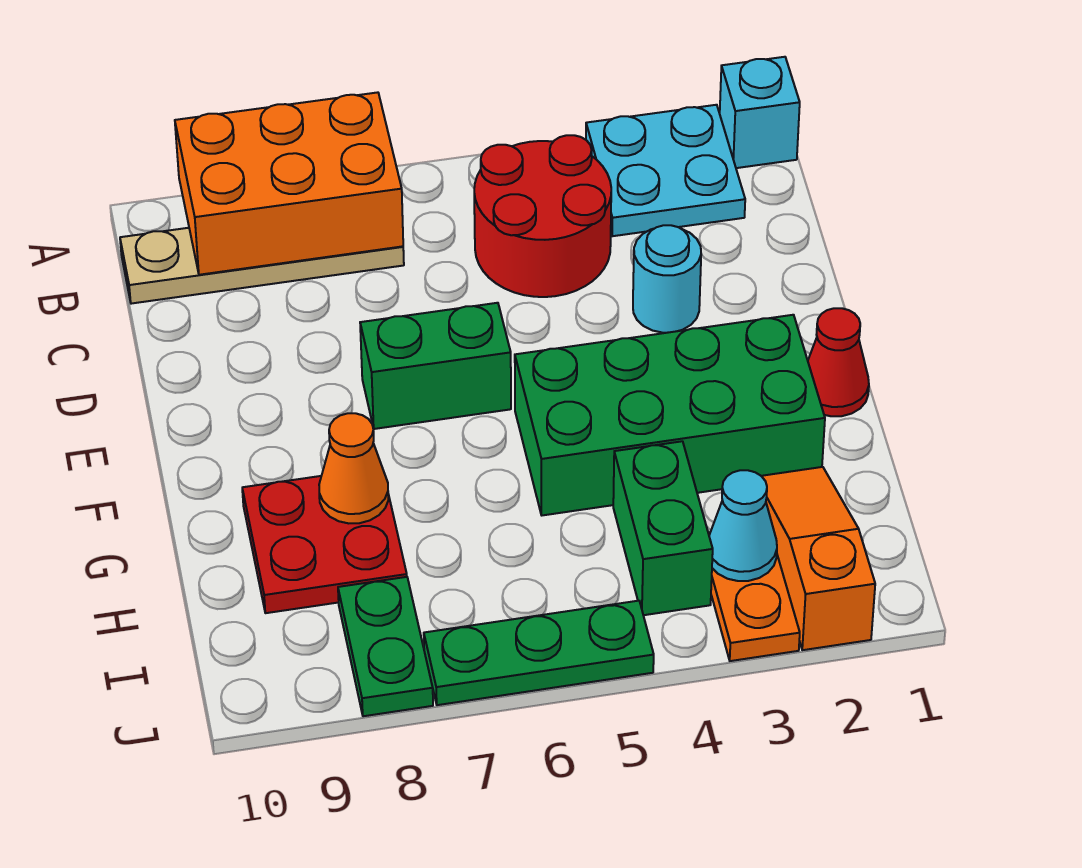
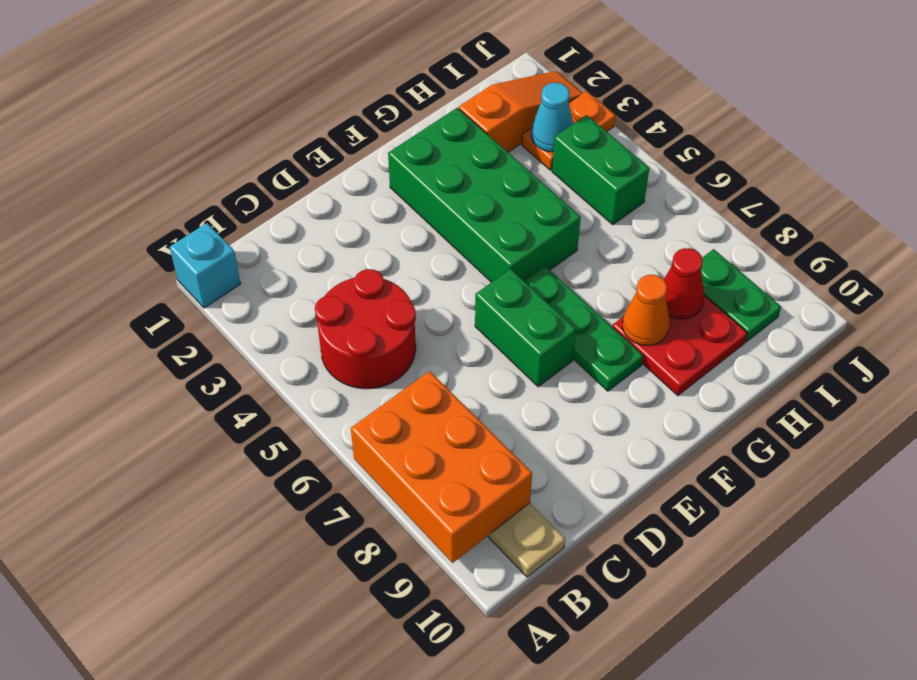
cyan plate A2:B3 level 1 -> none
cyan round brick D3 level 1 -> none
red cone F1 level 1 -> red cone H8 level 2
orange slope H2:J2 level 1 top J -> orange slope H2:J2 level 1 top H
green brick H4:I4 level 1 -> green brick I4:I5 level 1
green plate I8:J8 level 1 -> green plate I8:I9 level 1
green plate J5:J7 level 1 -> green plate F6:F8 level 1

